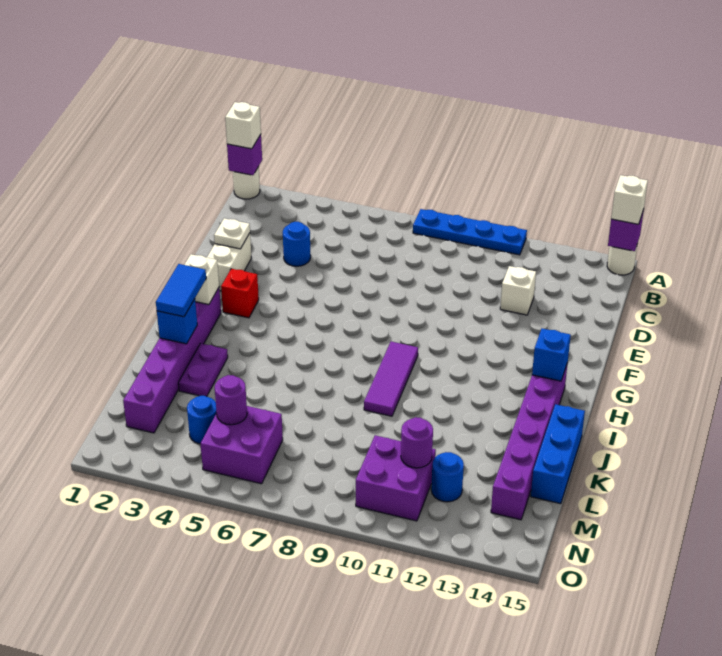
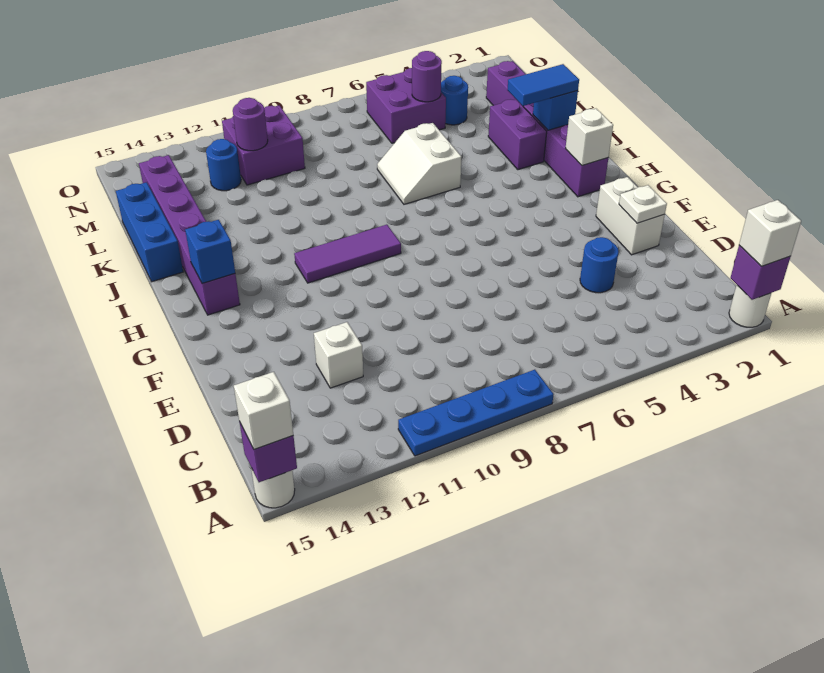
red brick G3 level 1 -> none
purple tile H9:J9 level 1 -> purple tile H9:H11 level 1
blue tile I2:J2 level 3 -> blue tile J2:J3 level 3
purple plate J3:K3 level 1 -> purple brick J3:K3 level 1
none -> white slope J6:K7 level 1 top 6

